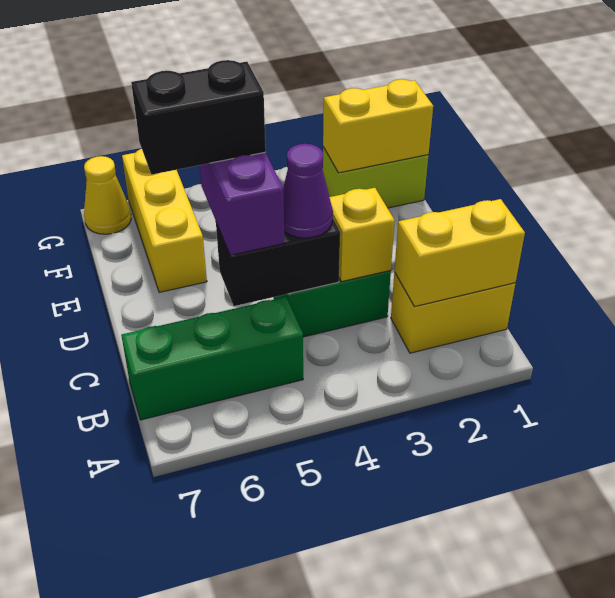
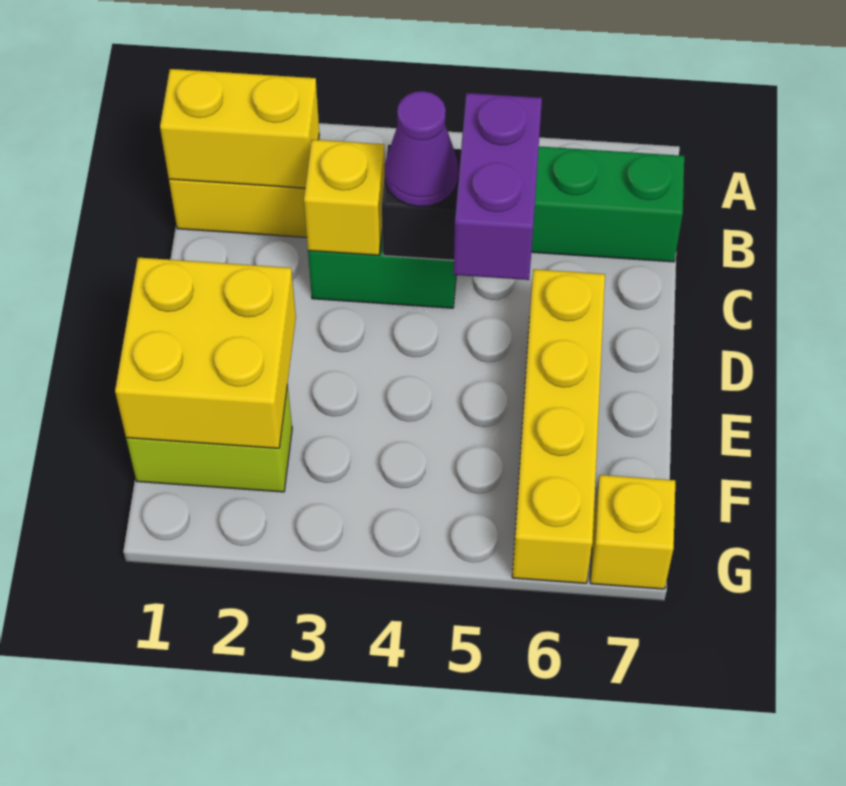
black brick D5:D6 level 4 -> none
yellow brick E6:G6 level 1 -> yellow brick D6:G6 level 1
yellow brick F1:F2 level 2 -> yellow brick E1:F2 level 2
yellow cone G7 level 1 -> yellow brick G7 level 1

